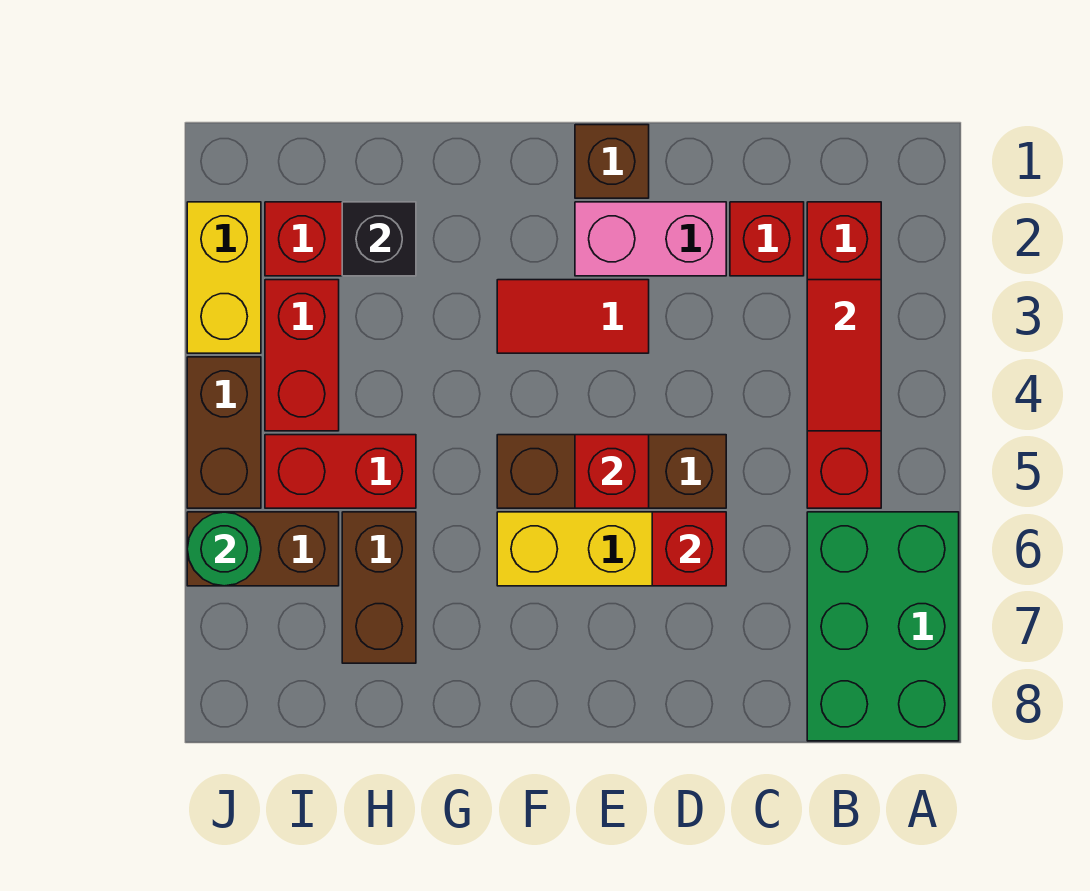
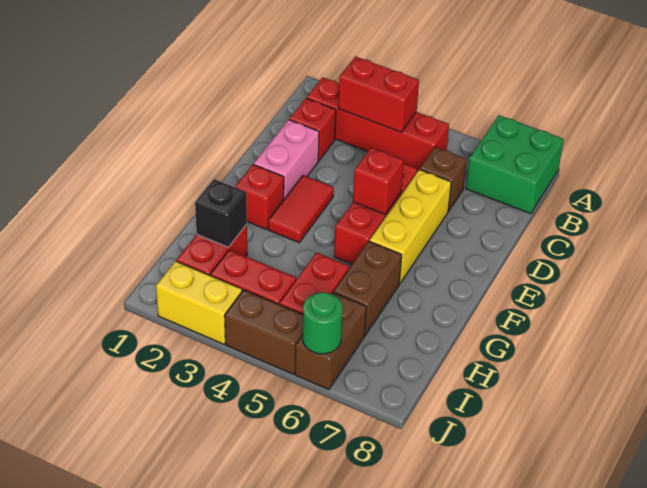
green brick A6:B8 level 1 -> green brick A7:B8 level 1
red tile B3:B4 level 2 -> red brick B3:B4 level 2
brown brick D5:F5 level 1 -> red brick D5:F5 level 1
red brick D6 level 2 -> red brick F2 level 1
brown brick E1 level 1 -> brown brick C6 level 1
brown brick H6:H7 level 1 -> brown brick G6:H6 level 1

